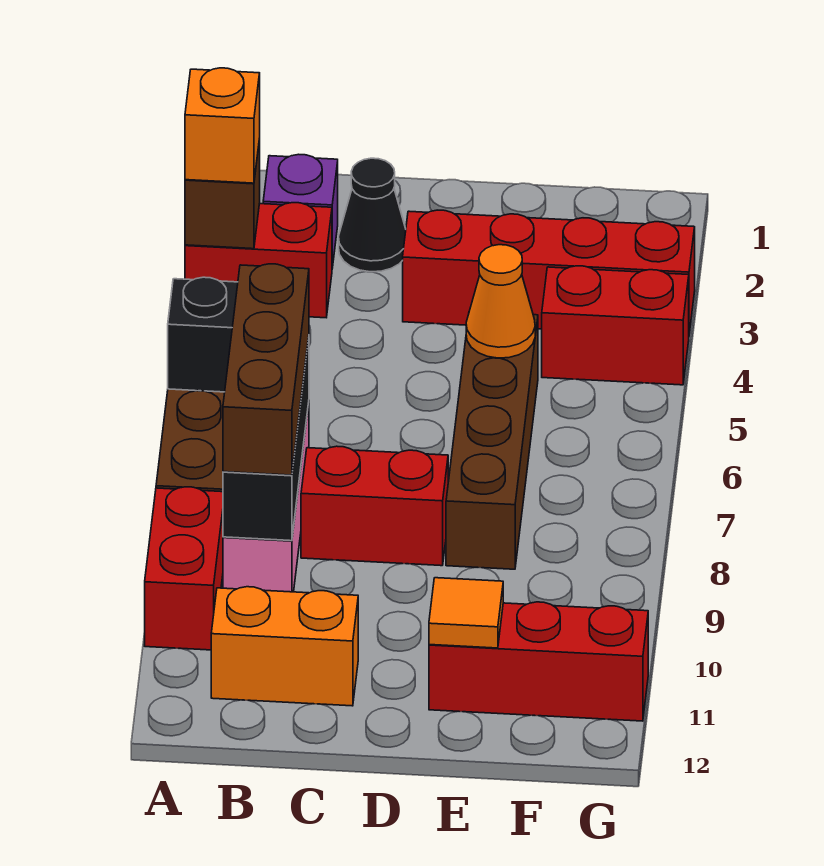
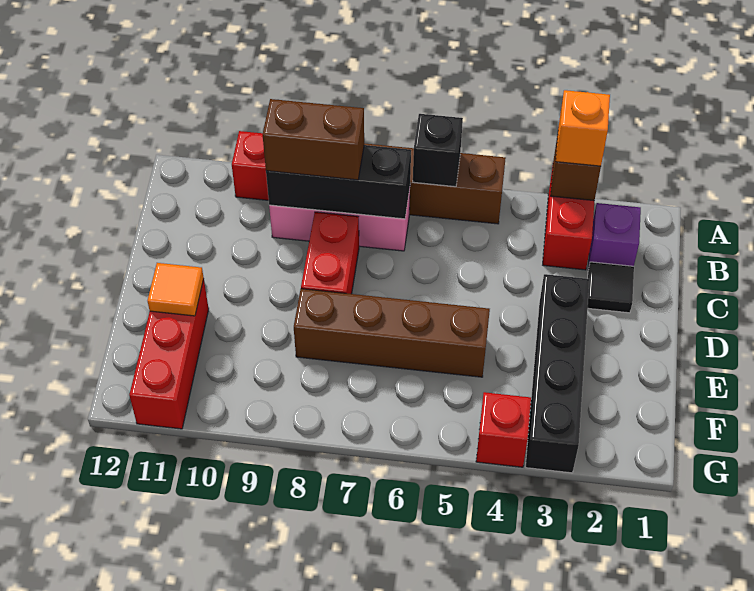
brown brick B7:B9 level 3 -> brown brick B8:B9 level 3
orange brick B11:C11 level 1 -> none
black cone C2 level 1 -> black tile C2 level 1
red brick D3:G3 level 1 -> black brick D3:G3 level 1
orange cone E5 level 2 -> none
red brick F4:G4 level 1 -> red brick G4 level 1

